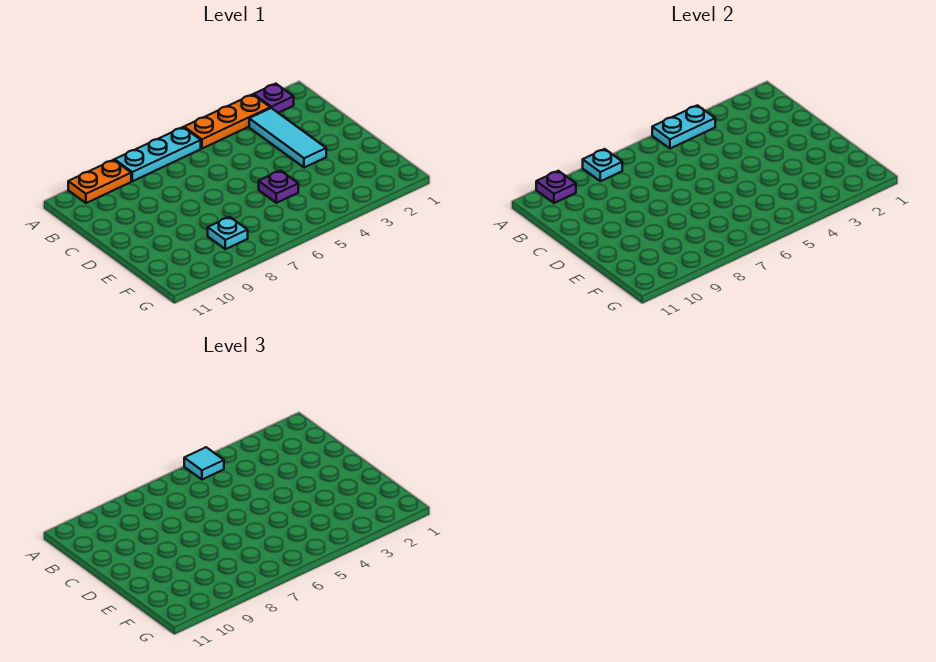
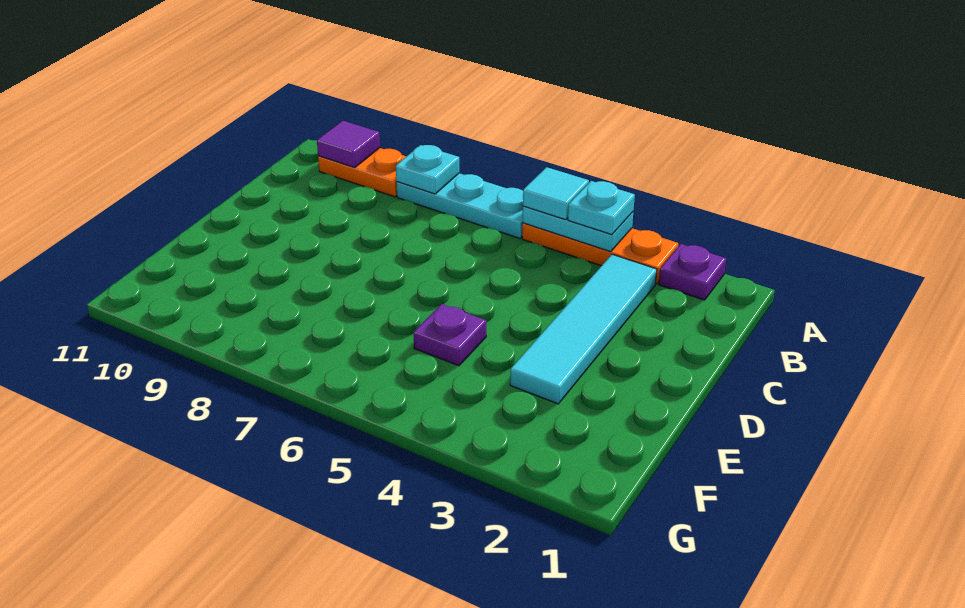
purple plate A10 level 2 -> purple tile A10 level 2
cyan tile B3:D3 level 1 -> cyan tile B3:E3 level 1
cyan plate F8 level 1 -> cyan plate A4 level 3

